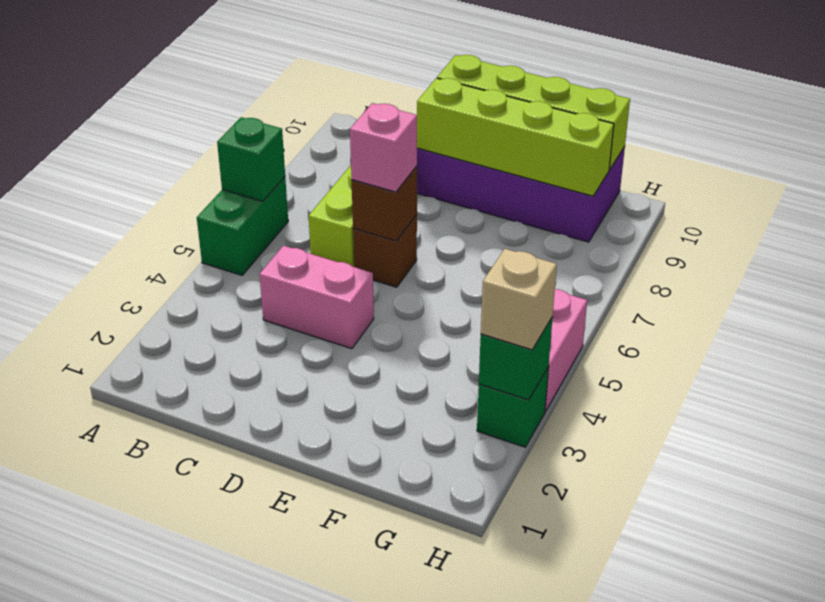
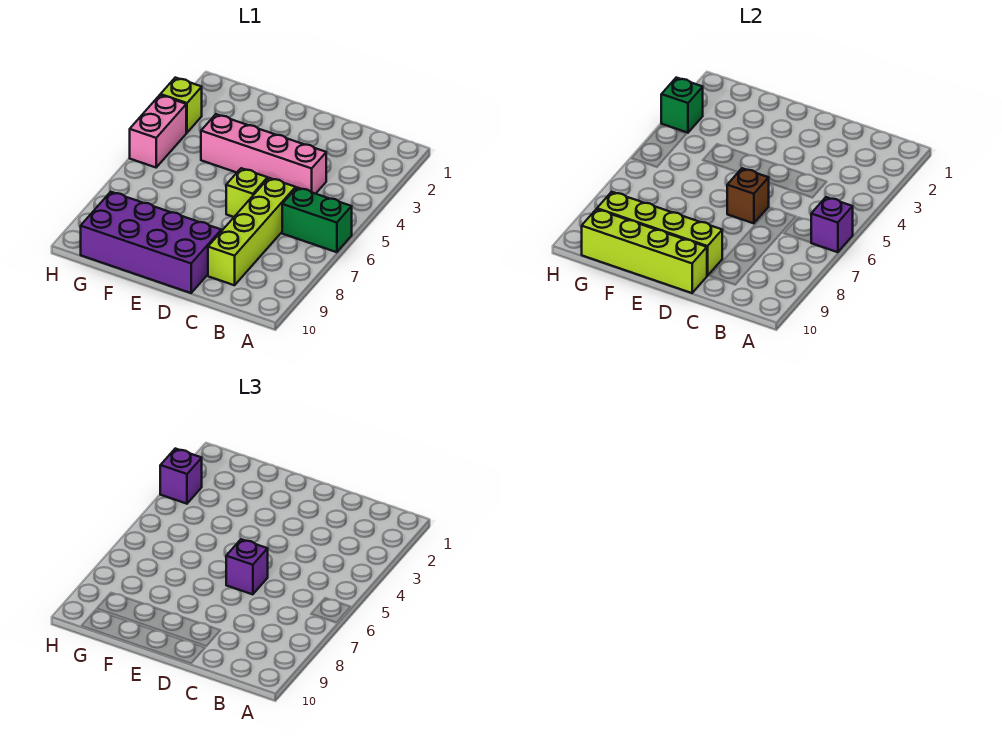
green brick A5:A6 level 1 -> green brick A6:B6 level 1
green brick A6 level 2 -> purple brick A6 level 2
pink brick C4:D4 level 1 -> pink brick C4:F4 level 1
brown brick D6 level 1 -> lime brick D6 level 1
pink brick D6 level 3 -> purple brick D6 level 3
green brick H3 level 1 -> lime brick H3 level 1
tan brick H3 level 3 -> purple brick H3 level 3

